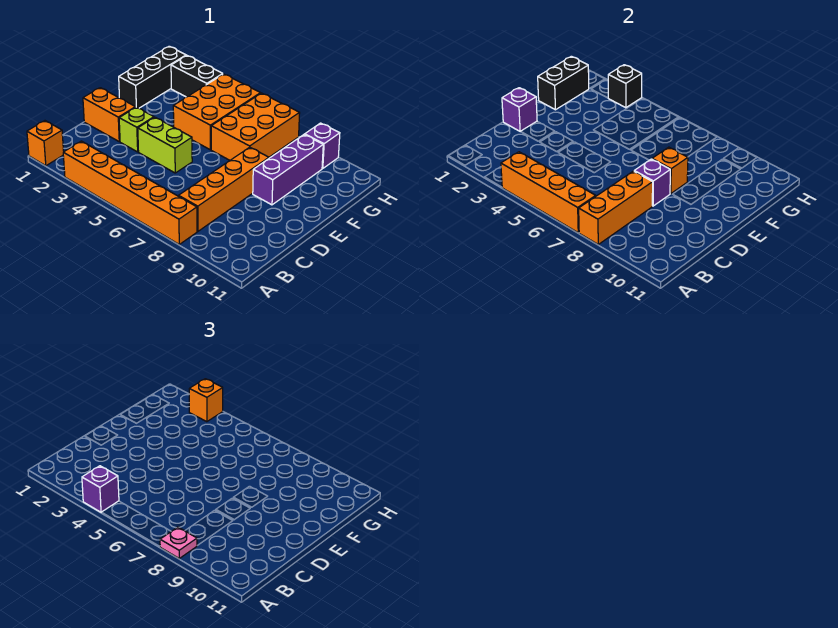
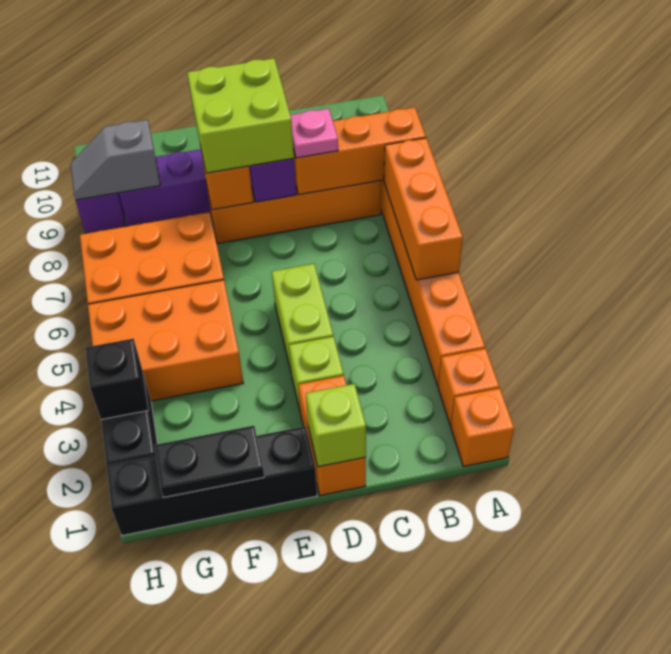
orange brick A4:A7 level 2 -> orange brick A5:A7 level 2
purple brick A4 level 3 -> none
pink plate A8 level 3 -> pink plate C8 level 3
purple brick D1 level 2 -> lime brick D1 level 2
none -> lime brick D8:E9 level 3
black brick F1:H1 level 1 -> black brick E1:H1 level 1
black brick F1:G1 level 2 -> black plate F1:G1 level 2
none -> grey slope G9:H9 level 2 top G
orange brick H3 level 3 -> orange brick A2 level 1

